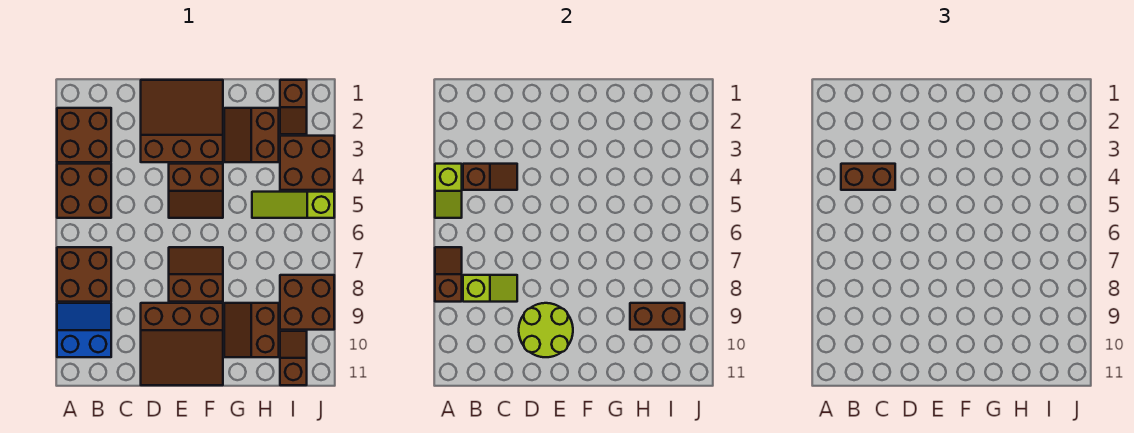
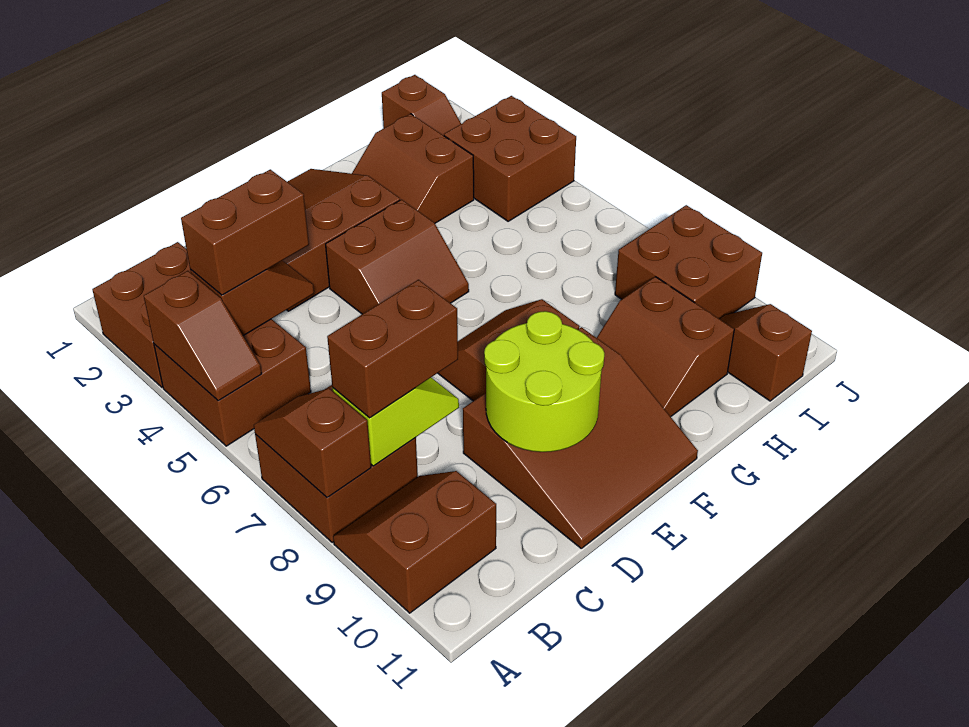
lime slope A4:A5 level 2 top 4 -> brown slope A4:A5 level 2 top 4
blue slope A9:B10 level 1 top 10 -> brown slope A9:B10 level 1 top 10
lime slope H5:J5 level 1 top J -> none
brown brick H9:I9 level 2 -> brown brick B8:C8 level 3

